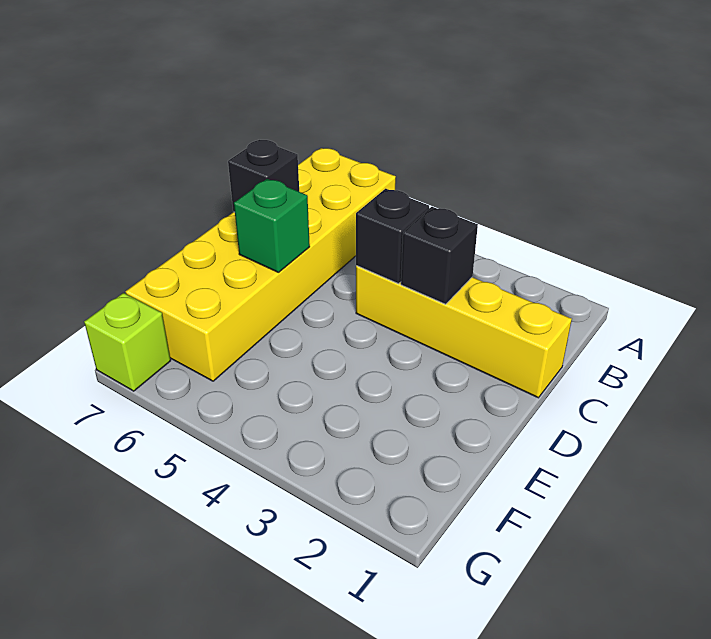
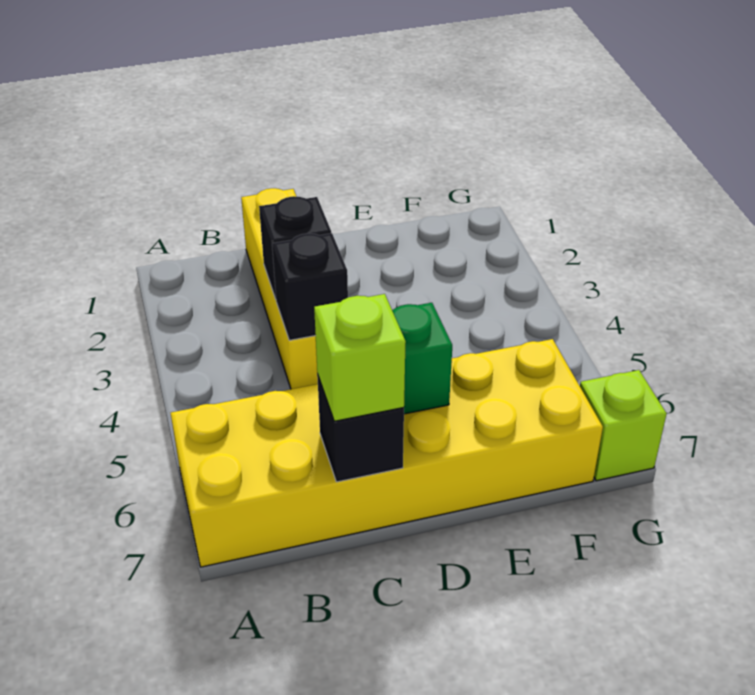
none -> lime brick C7 level 3

